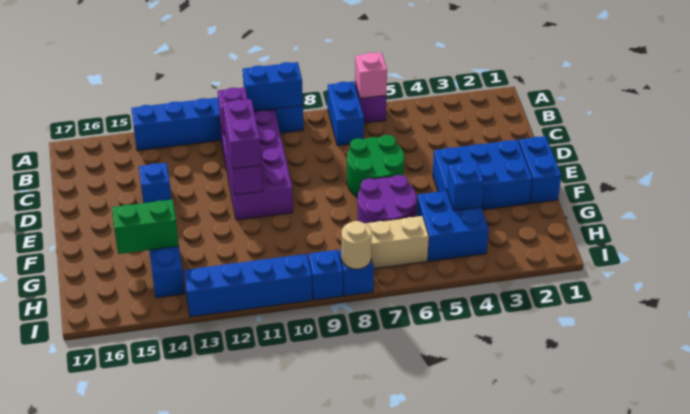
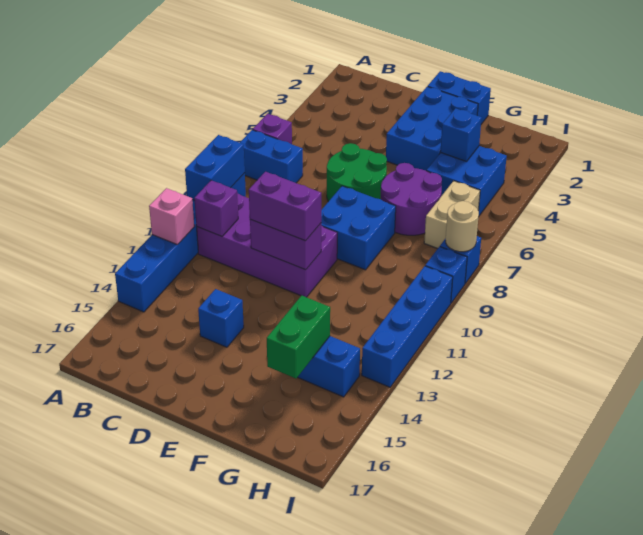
pink brick A6 level 2 -> pink brick A12 level 2
none -> blue brick E8:F9 level 1

